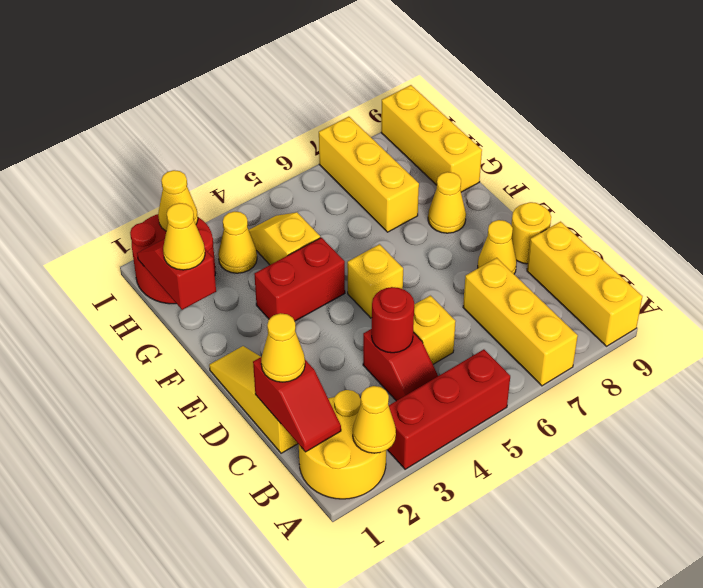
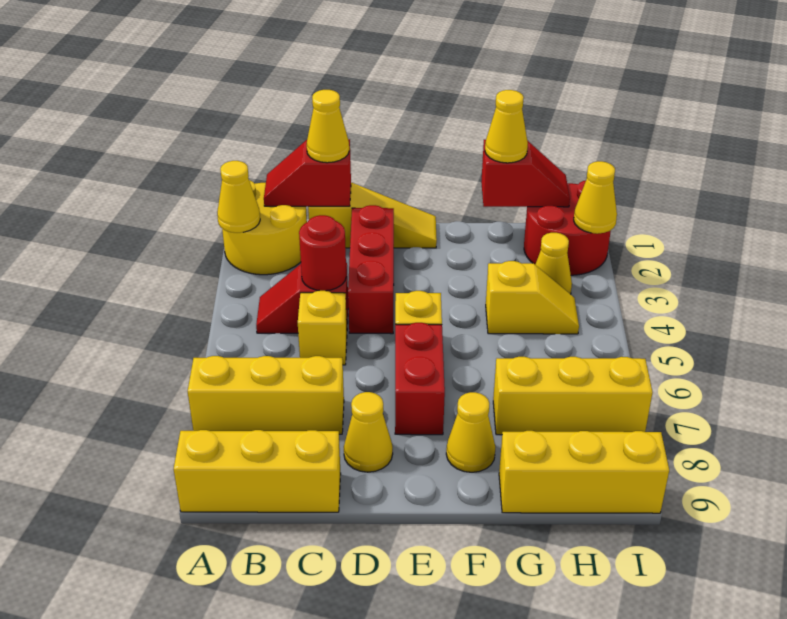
red brick A3:A5 level 1 -> red brick D2:D4 level 1
yellow round brick D9 level 1 -> none
red brick F3:F4 level 1 -> red brick E6:E7 level 1

